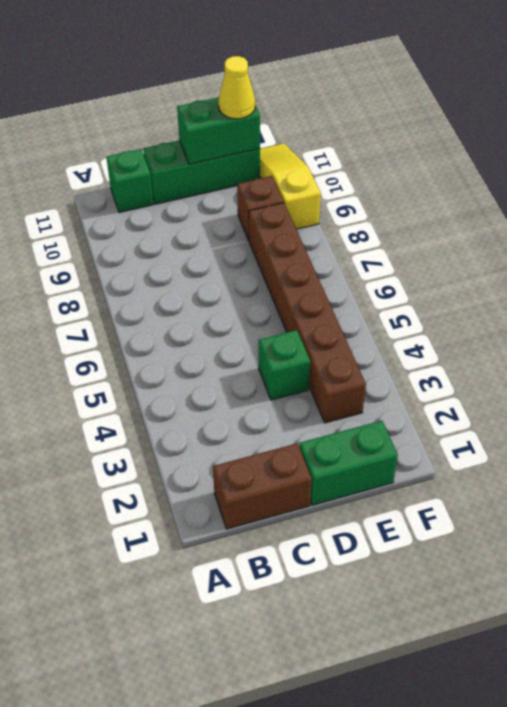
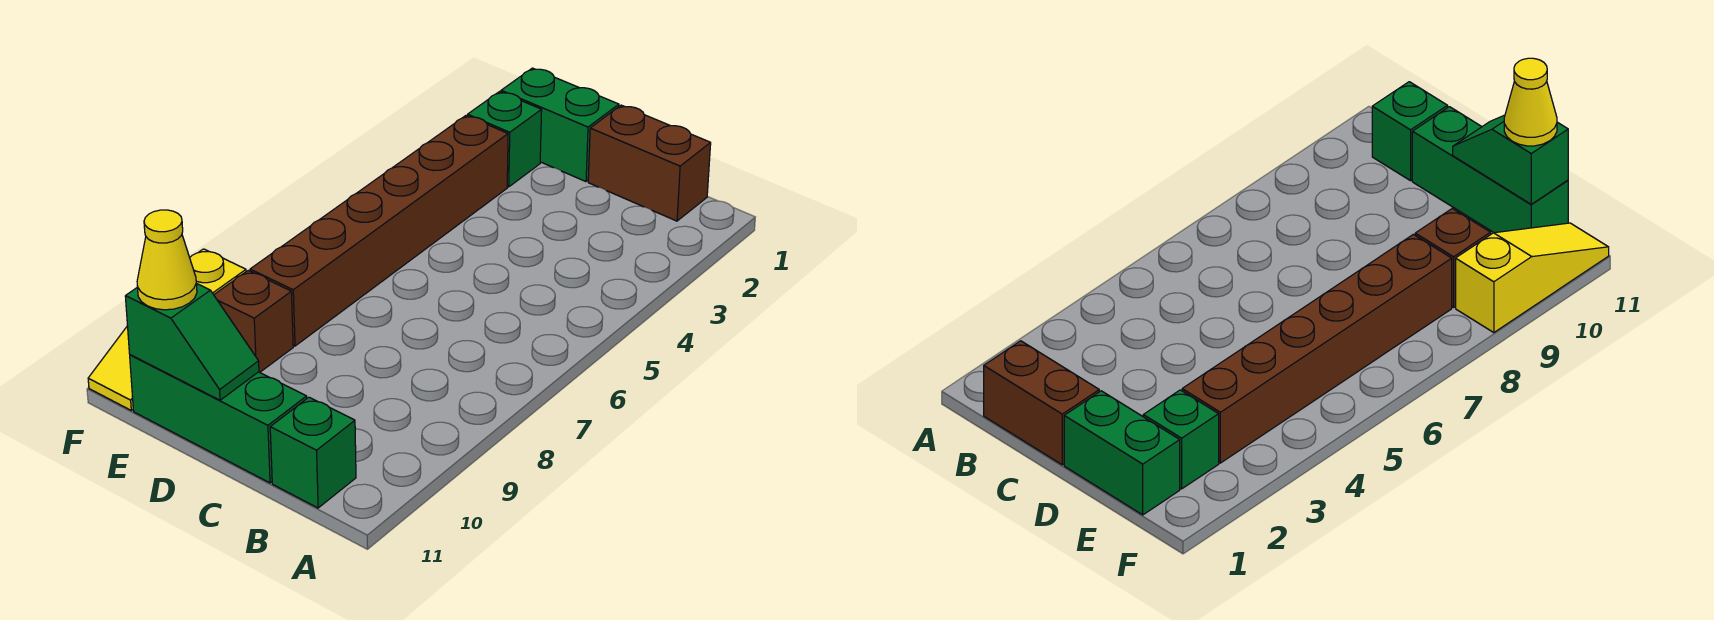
green brick D4 level 1 -> green brick E2 level 1
green brick D11:E11 level 2 -> green slope D11:E11 level 2 top E

